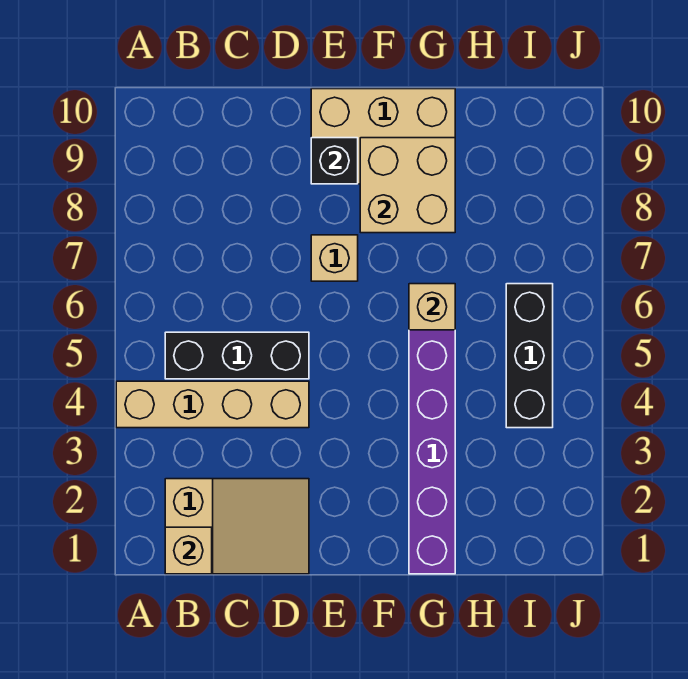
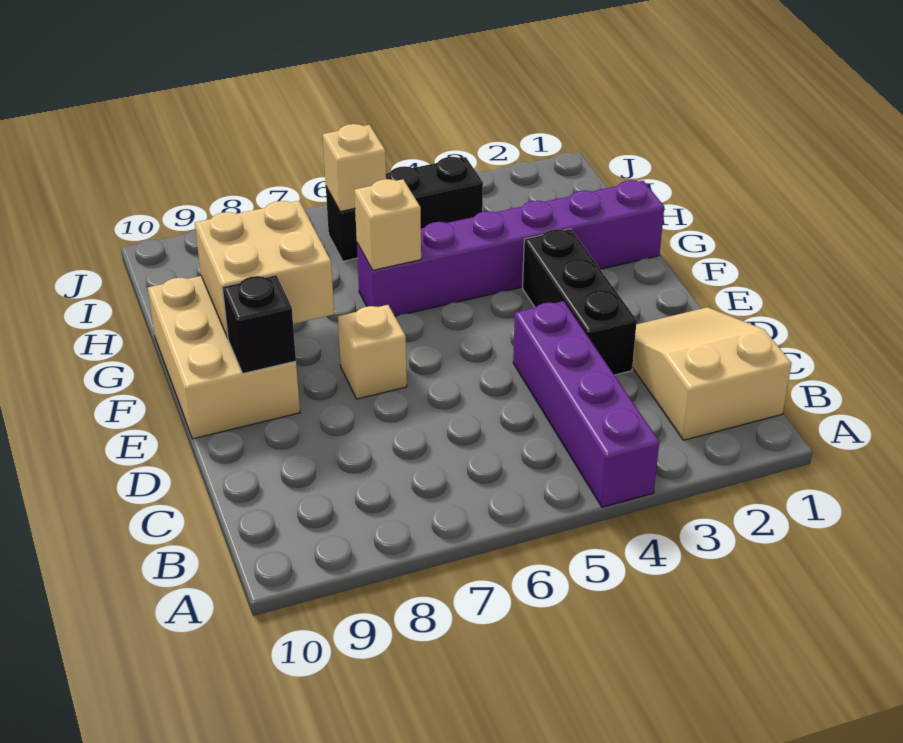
tan brick A4:D4 level 1 -> purple brick A4:D4 level 1
tan brick B1 level 2 -> tan brick I6 level 2
black brick B5:D5 level 1 -> black brick D3:F3 level 1

